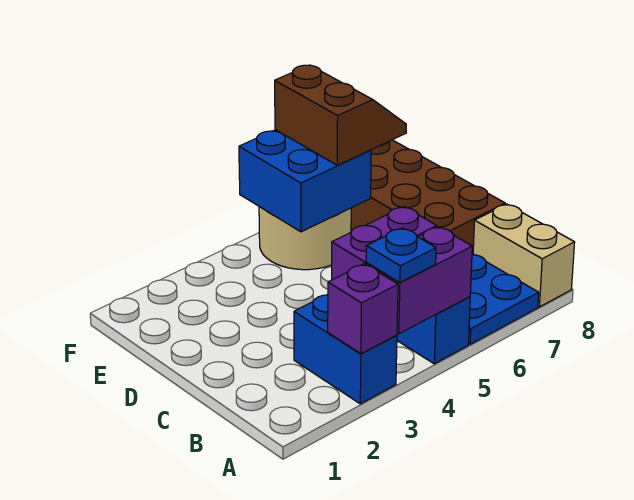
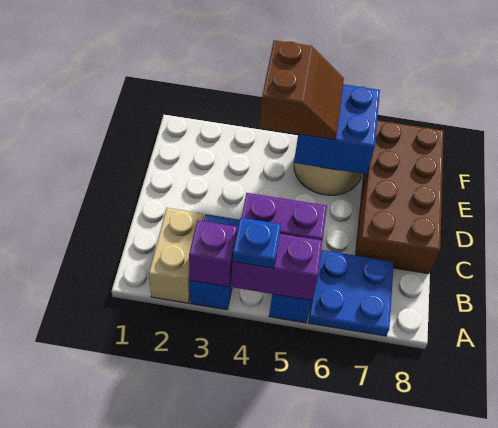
tan brick A8:B8 level 1 -> tan brick A2:B2 level 1
brown slope E6:F7 level 3 top 6 -> brown slope E4:F5 level 3 top 4

